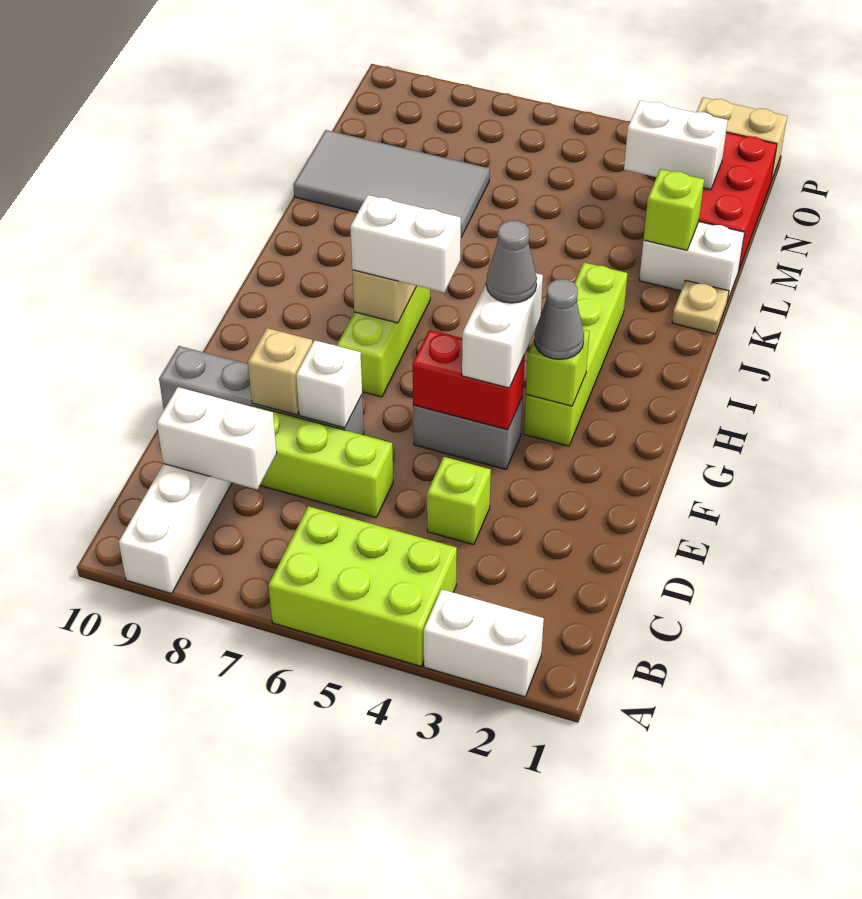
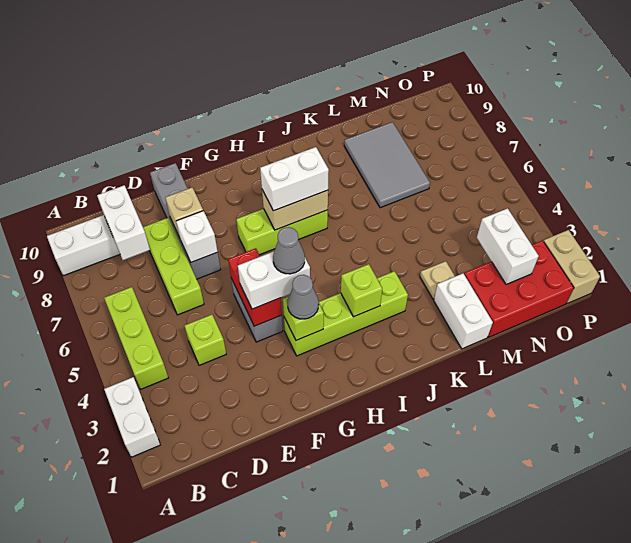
lime brick A4:B6 level 1 -> lime brick B4:B6 level 1
white brick H6:H7 level 3 -> white brick H7:I7 level 3
tan plate K1 level 1 -> tan plate L3 level 1
lime brick L2 level 2 -> lime brick I3 level 2
grey tile L7:M10 level 1 -> grey tile L7:M9 level 1

